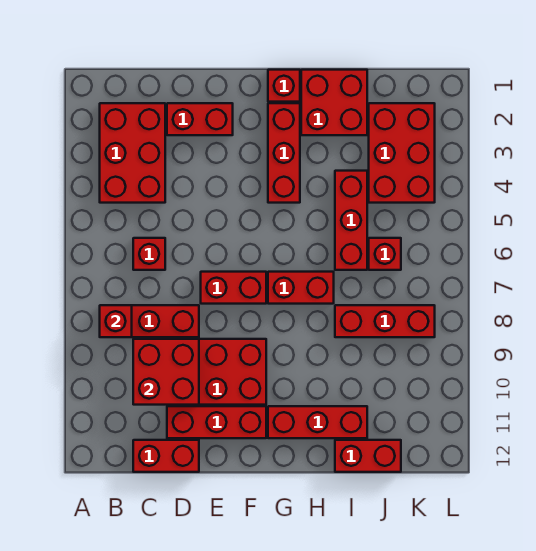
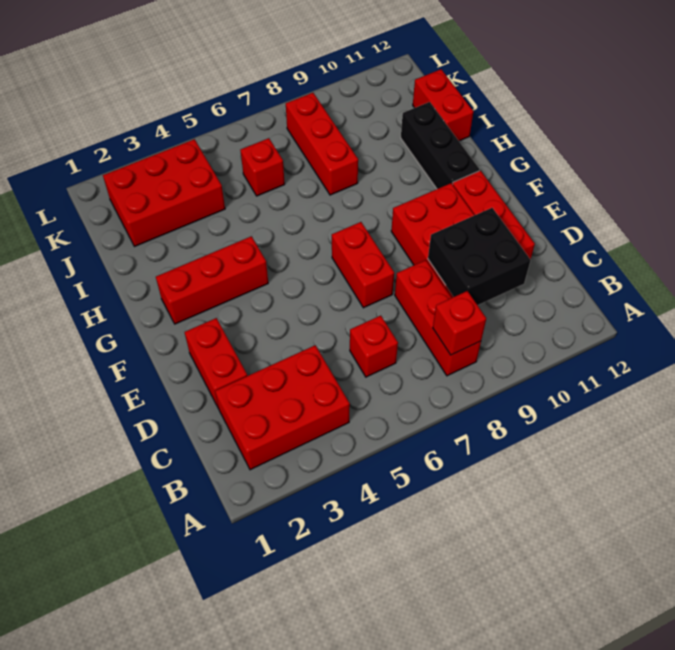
red brick C9:D10 level 2 -> black brick C9:D10 level 2
red brick C12:D12 level 1 -> none
red brick G1 level 1 -> none
red brick G7:H7 level 1 -> none
red brick G11:I11 level 1 -> black brick G11:I11 level 1
red brick H1:I2 level 1 -> none
red brick I4:I6 level 1 -> none

